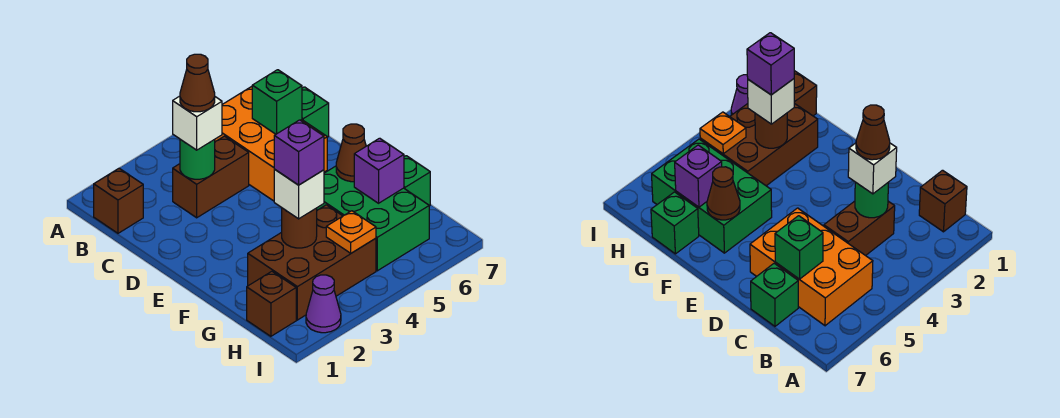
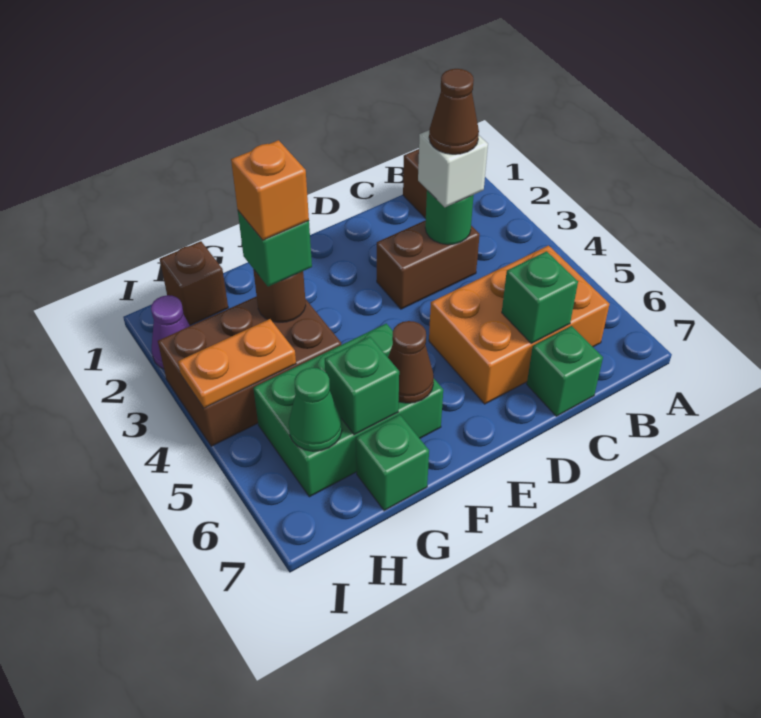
brown brick C3:C4 level 1 -> brown brick C3:D3 level 1
brown brick G2:H4 level 1 -> brown brick G3:I4 level 1
white brick G3 level 3 -> green brick G3 level 3
purple brick G3 level 4 -> orange brick G3 level 4
purple brick G6 level 2 -> green brick G6 level 2
orange plate H4 level 2 -> orange plate H4:I4 level 2
none -> green cone H6 level 2

